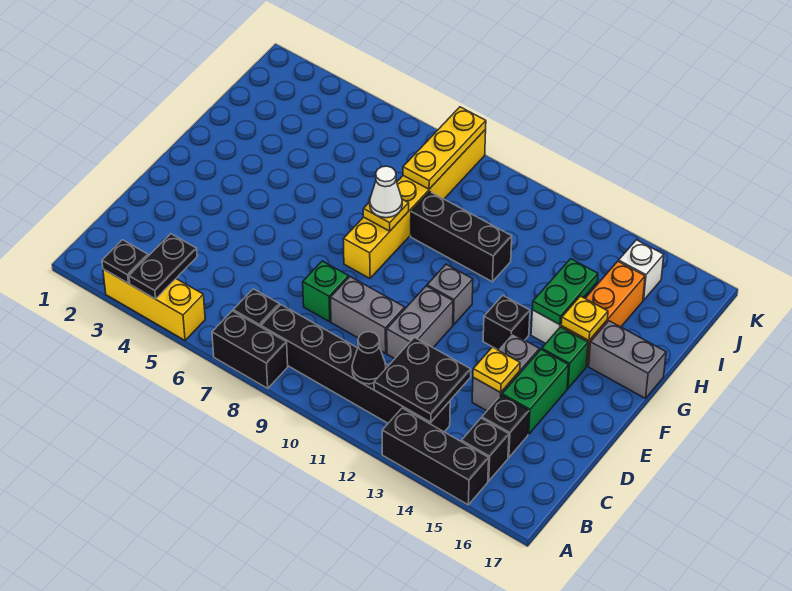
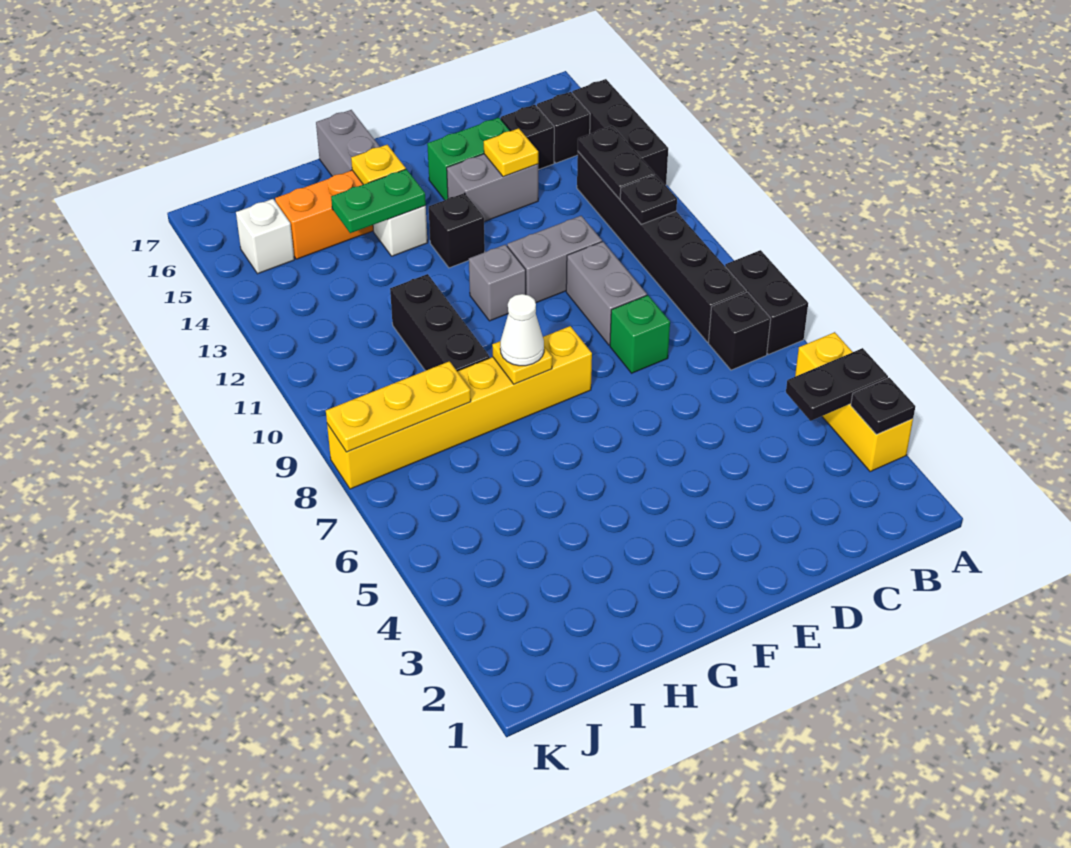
black cone B11 level 2 -> black plate B11 level 2
black plate B12:C13 level 2 -> black plate B12:B13 level 2
green brick F15 level 1 -> none

